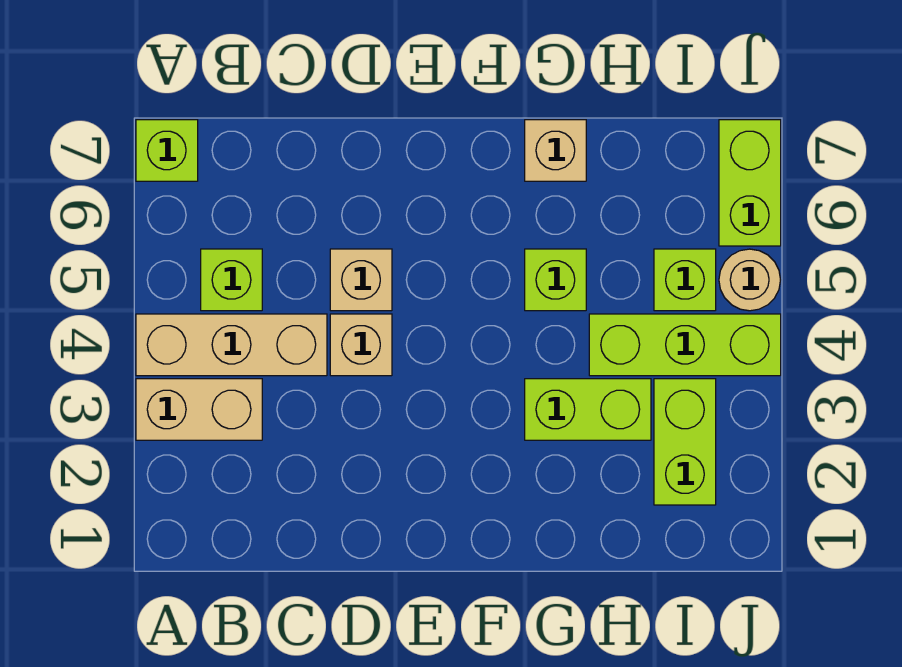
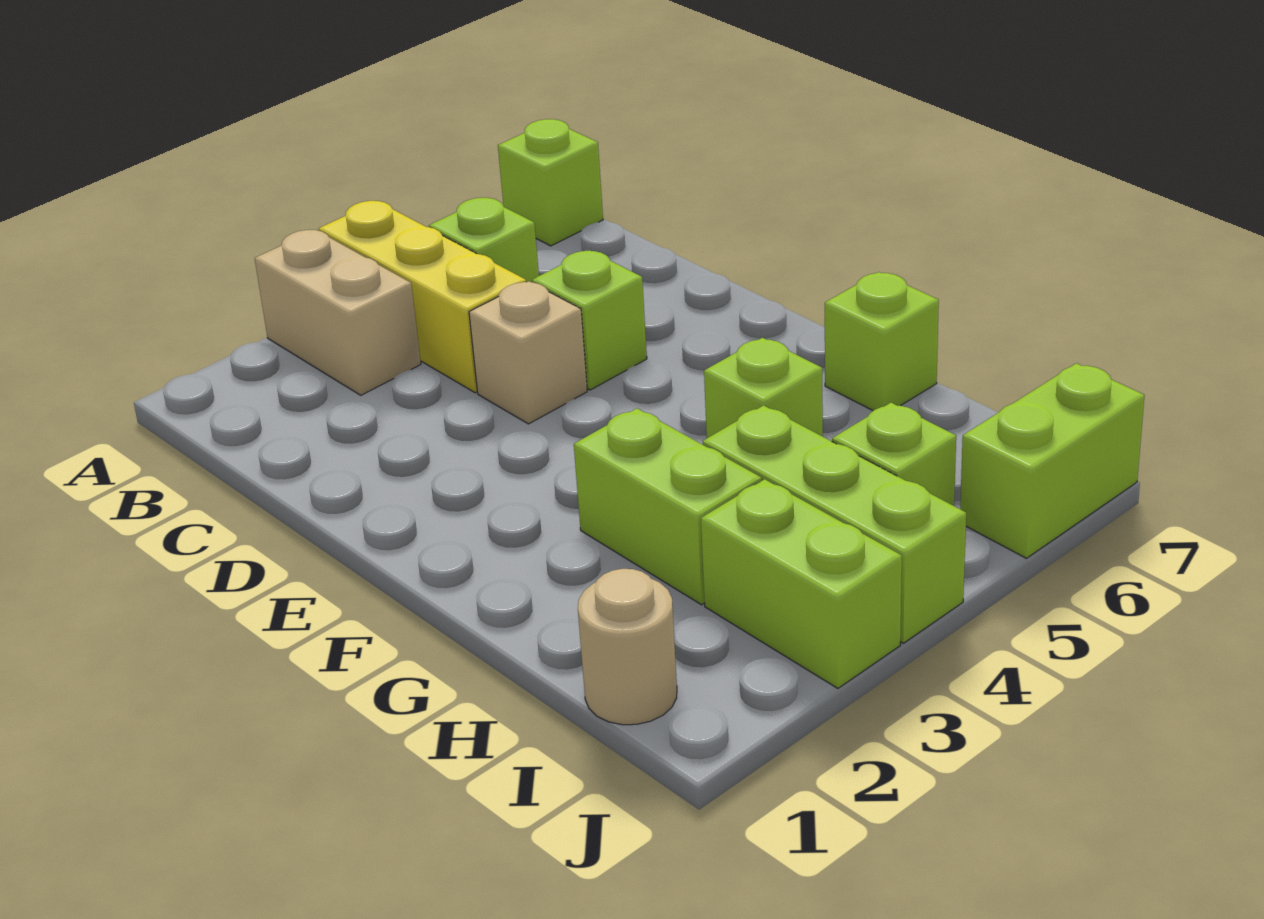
tan brick A4:C4 level 1 -> yellow brick A4:C4 level 1
tan brick D5 level 1 -> lime brick D5 level 1
tan brick G7 level 1 -> lime brick G7 level 1
lime brick I2:I3 level 1 -> lime brick I3:J3 level 1
tan round brick J5 level 1 -> tan round brick I1 level 1

